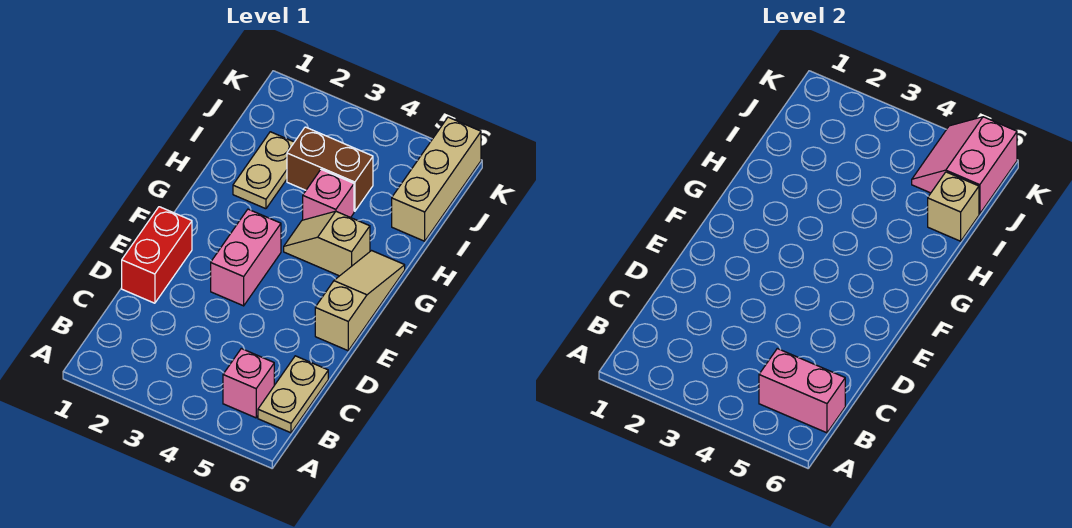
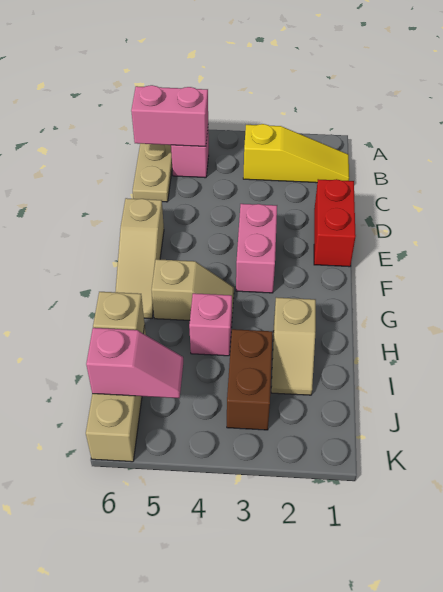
none -> yellow slope B1:B3 level 1 top 3
tan plate H2:I2 level 1 -> tan slope H2:I2 level 1 top H
brown brick I3:I4 level 1 -> brown brick I3:J3 level 1
pink slope J5:K6 level 2 top 6 -> pink slope J5:J6 level 2 top 6

